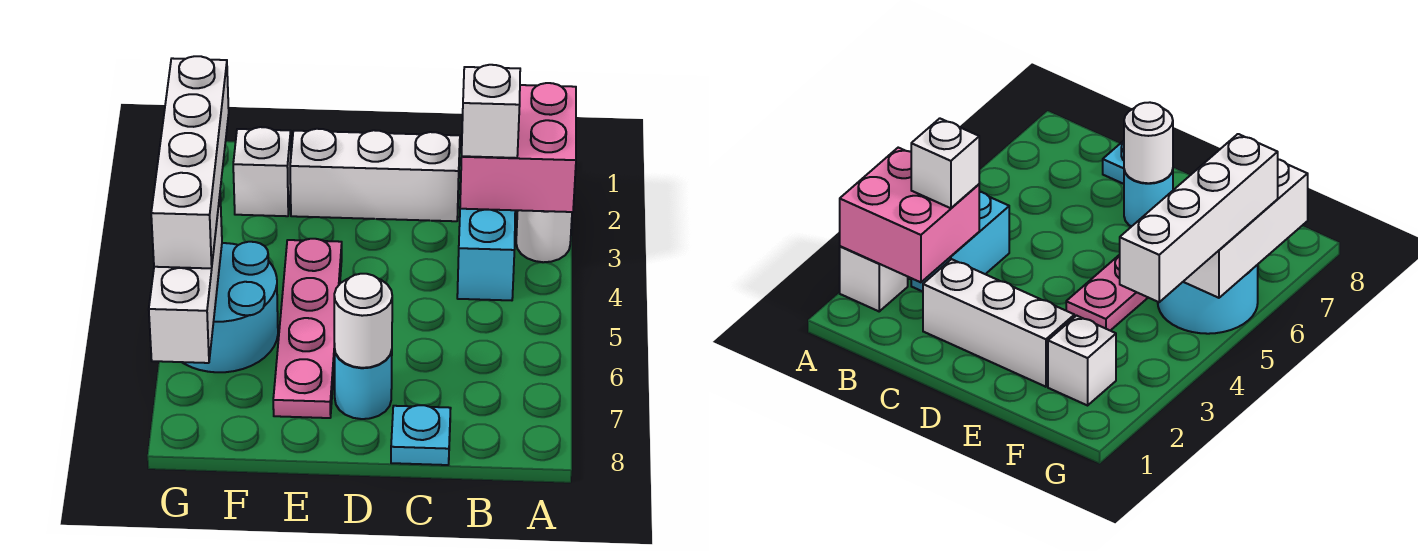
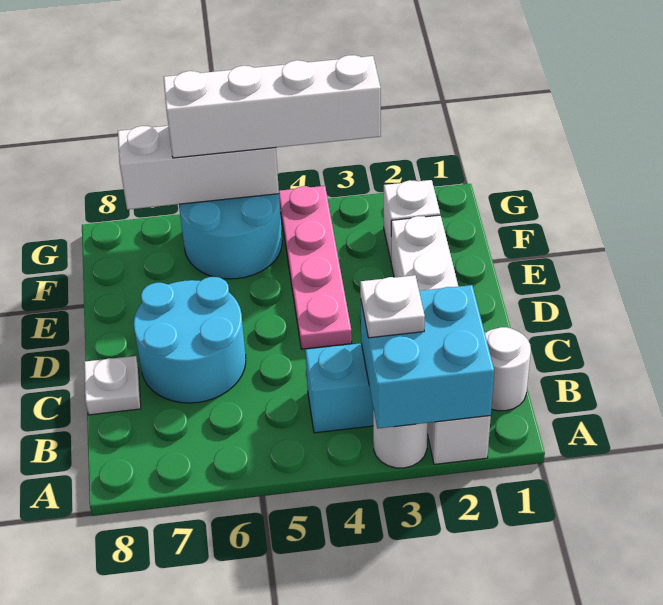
pink brick A2:B3 level 2 -> cyan brick A2:B3 level 2
white brick B3 level 3 -> white plate B3 level 3
cyan plate C8 level 1 -> white plate C8 level 1
cyan round brick D7 level 1 -> cyan round brick C6:D7 level 1
white round brick D7 level 2 -> white round brick B1 level 1
pink plate E4:E7 level 1 -> pink plate D4:G4 level 1

